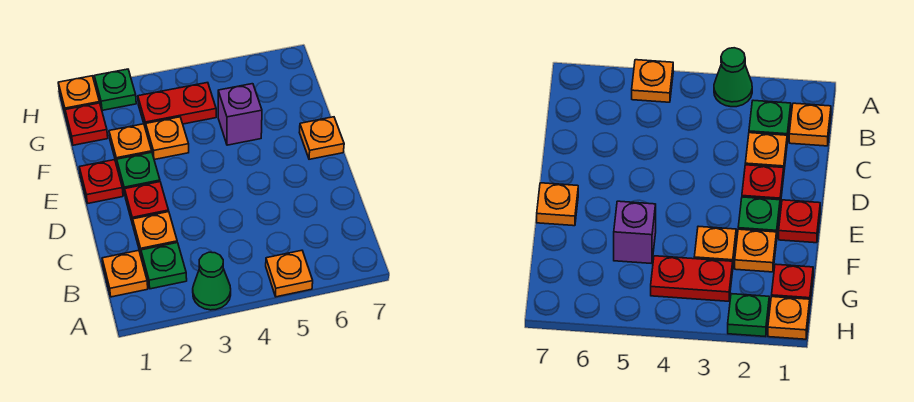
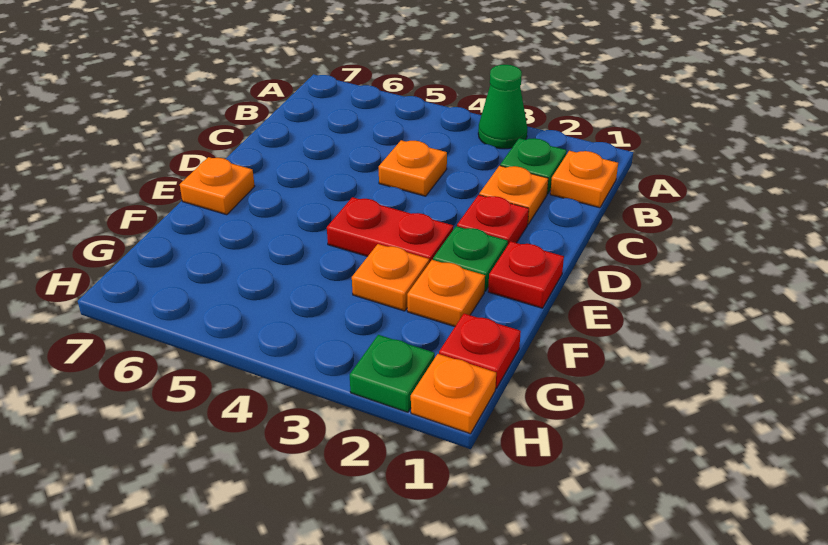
orange plate A5 level 1 -> orange plate C4 level 1
purple brick F5 level 1 -> none
red plate G3:G4 level 1 -> red plate E3:E4 level 1

